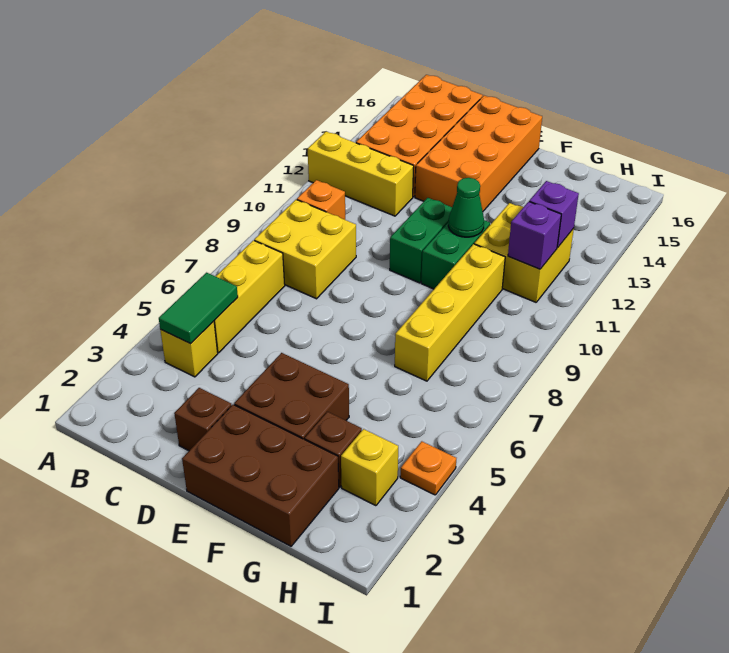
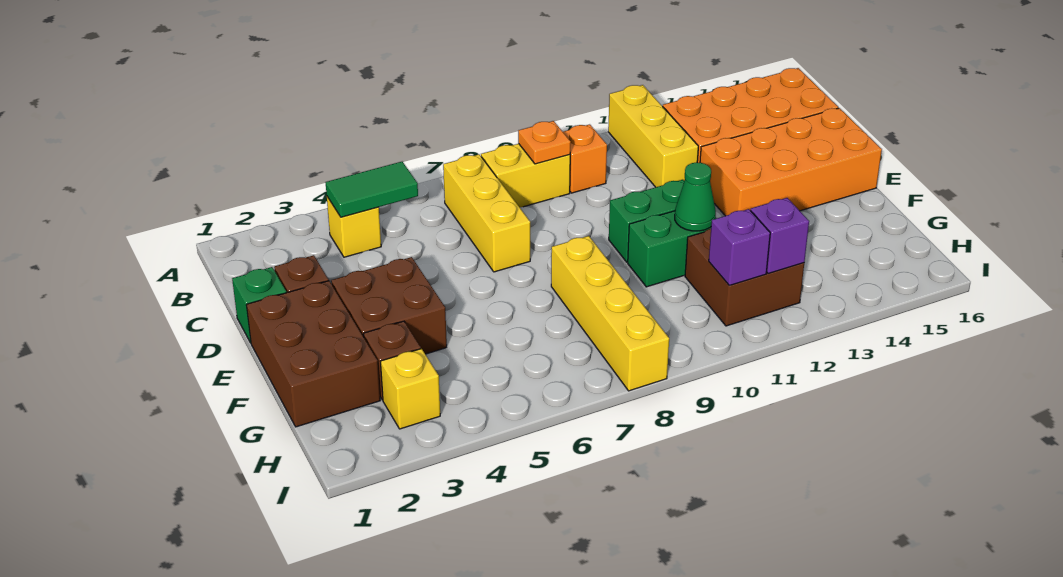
yellow brick B5:B7 level 1 -> yellow brick B7:D7 level 1
yellow brick B8:C9 level 1 -> yellow brick B8:B9 level 1
none -> green brick D1 level 1
yellow brick G7:G10 level 1 -> yellow brick F8:I8 level 1
yellow brick G11:H12 level 1 -> brown brick G11:H12 level 1
orange plate I4 level 1 -> orange plate B9 level 2

